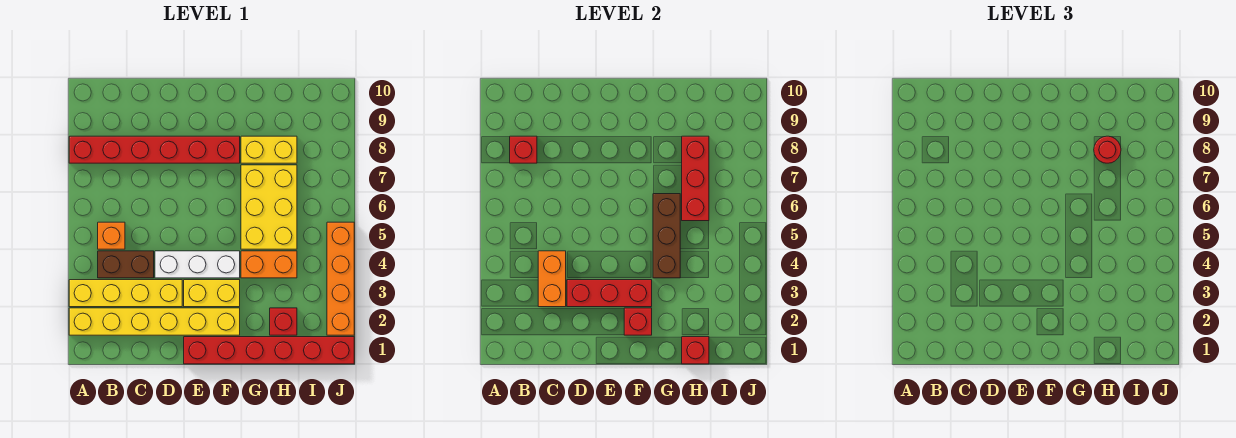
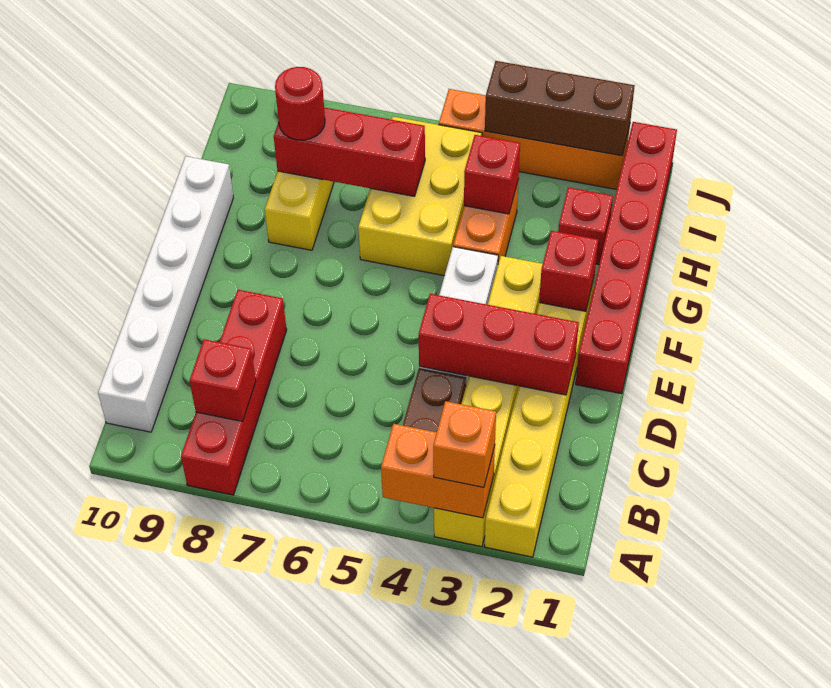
red brick A8:F8 level 1 -> red brick A8:D8 level 1
orange brick B5 level 1 -> orange brick A3 level 3
none -> white brick B10:G10 level 1
orange brick C3:C4 level 2 -> orange brick A3:A4 level 2
red brick D3:F3 level 2 -> red brick D2:D4 level 2
brown brick G4:G6 level 2 -> brown brick J2:J4 level 2
yellow brick G5:H7 level 1 -> yellow brick G5:I6 level 1
red brick H1 level 2 -> red brick H4 level 2

